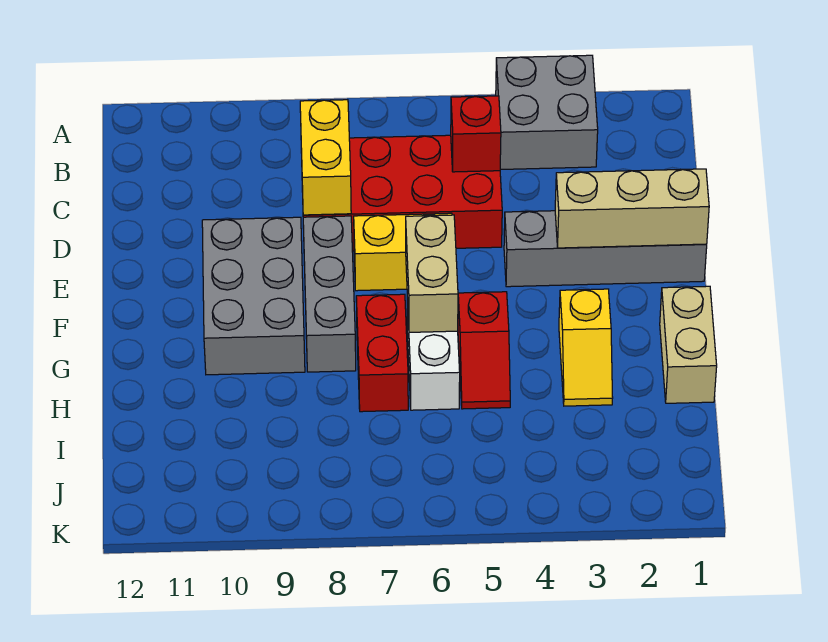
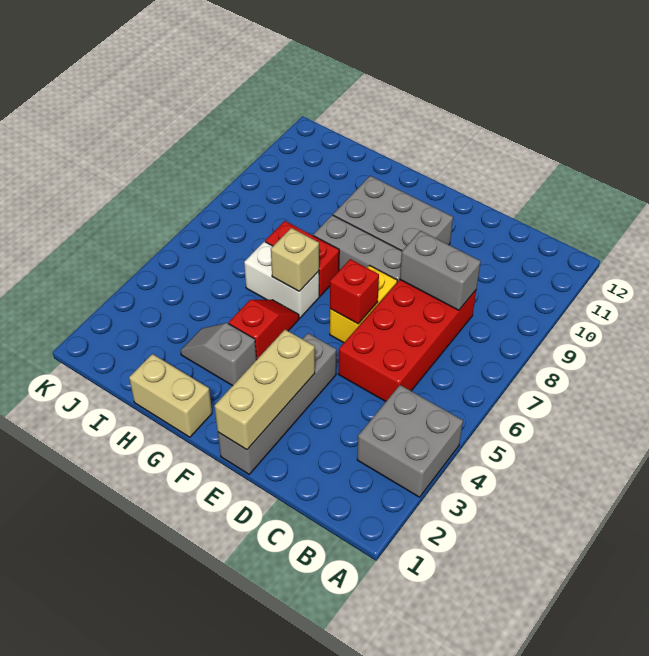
red brick C5 level 2 -> red brick E6 level 2
yellow brick C8:D8 level 2 -> grey brick C8:D8 level 2
tan brick F6:G6 level 2 -> tan brick G6 level 2
yellow slope G3:H3 level 1 top G -> grey slope G3:H3 level 1 top G
red slope G5:H5 level 1 top G -> red slope G4:G5 level 1 top 4

